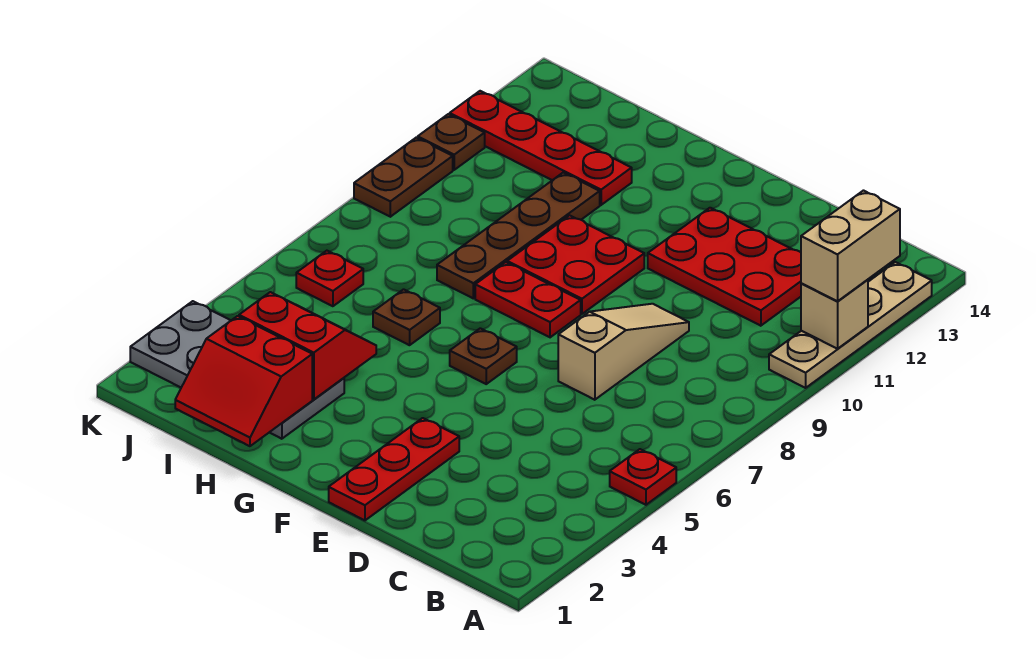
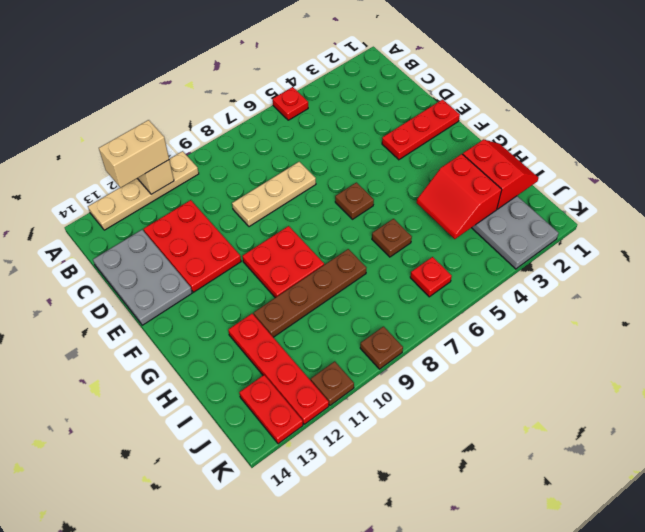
none -> grey plate C13:E14 level 1
tan slope D7:D9 level 1 top 7 -> tan plate D7:D9 level 1
red plate F8:G8 level 1 -> red plate J13:K13 level 1
brown plate K9:K10 level 1 -> brown plate K9 level 1

